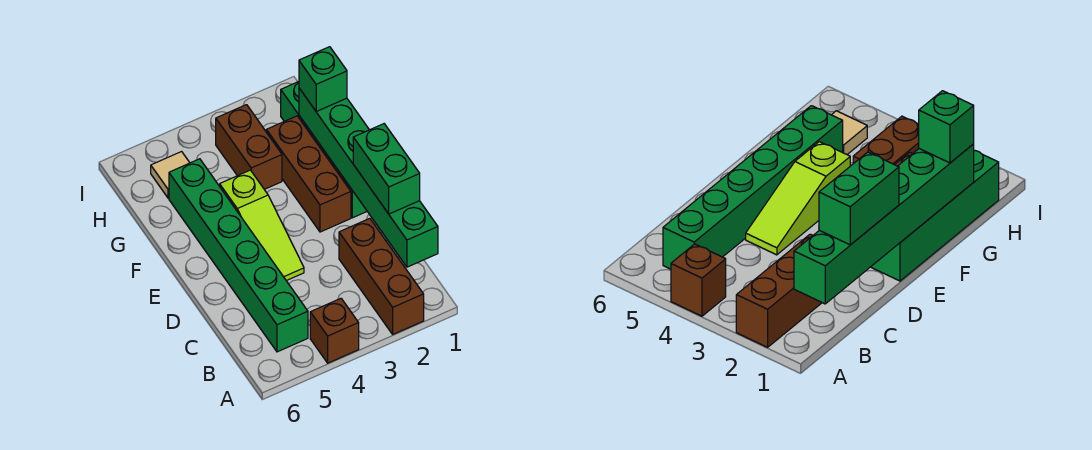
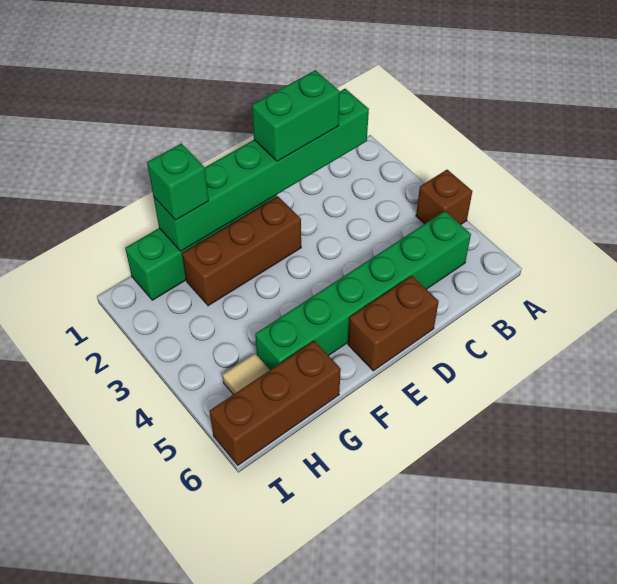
brown brick A2:C2 level 1 -> brown brick G6:I6 level 1
lime slope D4:F4 level 1 top F -> none
brown brick G3:H3 level 1 -> brown brick D6:E6 level 1

